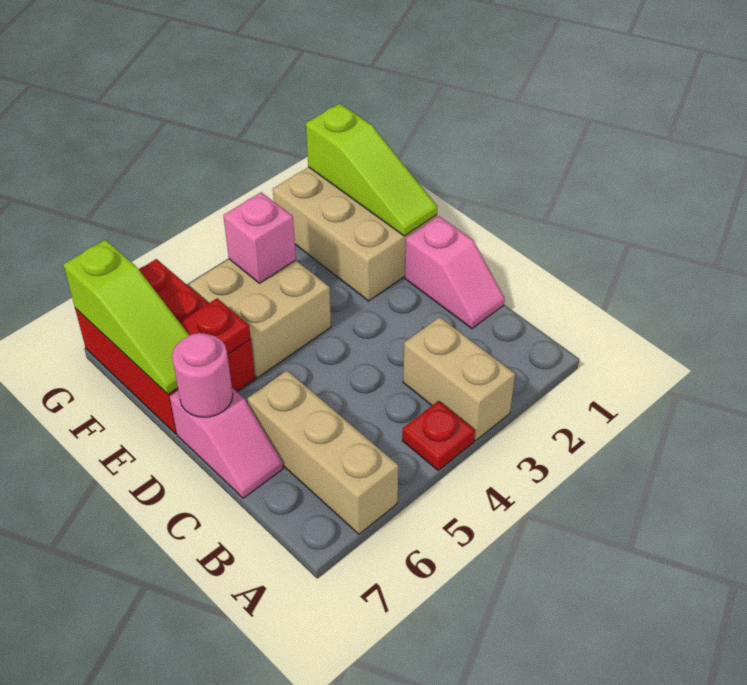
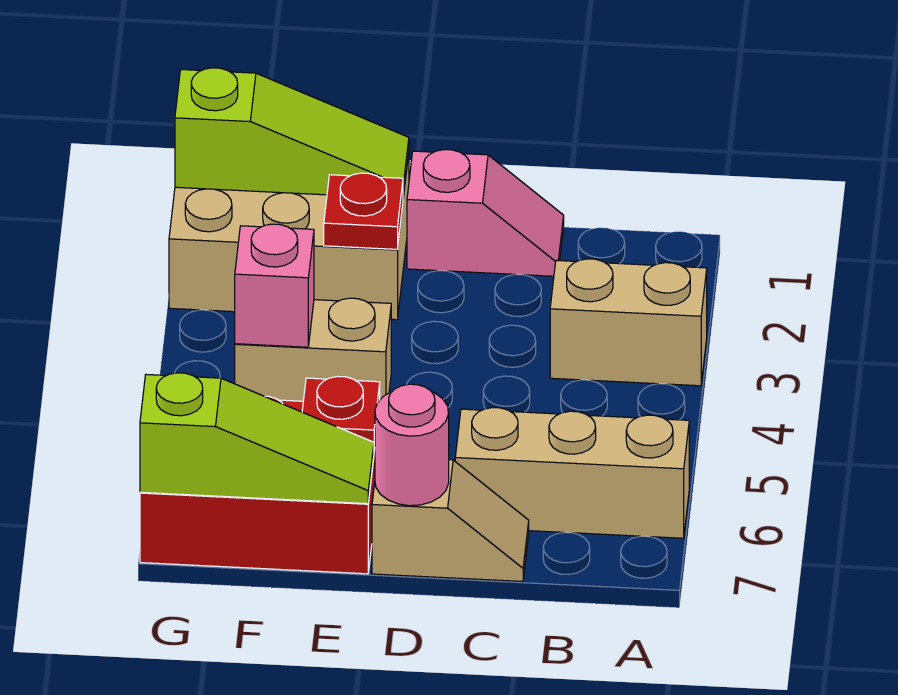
red plate A4 level 1 -> red plate E2 level 2
pink slope C7:D7 level 1 top D -> tan slope C7:D7 level 1 top D
tan brick E4:F5 level 1 -> tan brick E4:F4 level 1

